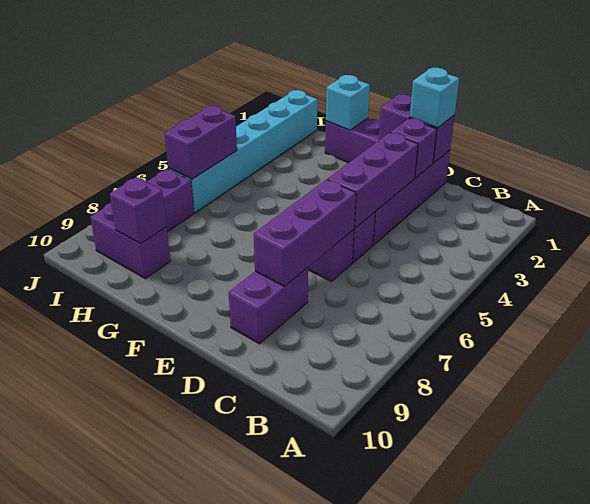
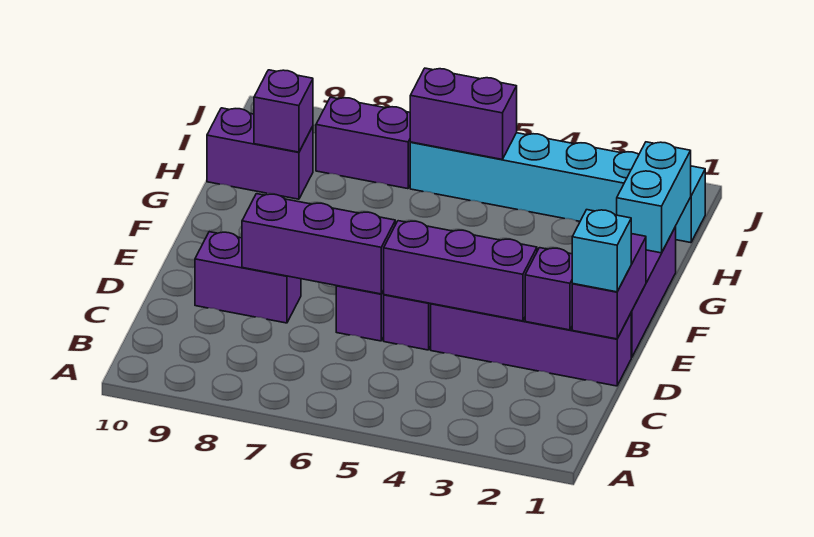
cyan brick G1 level 2 -> cyan brick G1:H1 level 2
purple brick H9:I9 level 1 -> purple brick H9:H10 level 1

